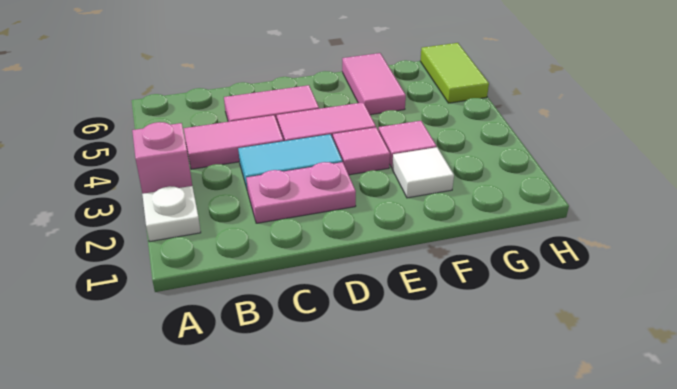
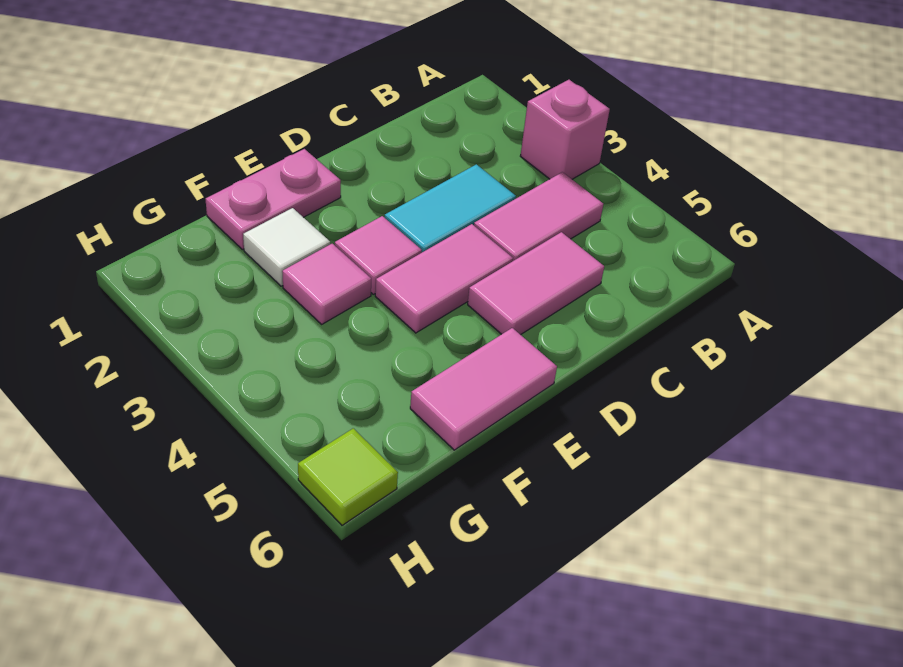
white plate A2 level 1 -> none
pink plate C2:D2 level 1 -> pink plate E1:F1 level 1
pink tile F5:F6 level 1 -> pink tile E6:F6 level 1
lime tile H5:H6 level 1 -> lime tile H6 level 1

